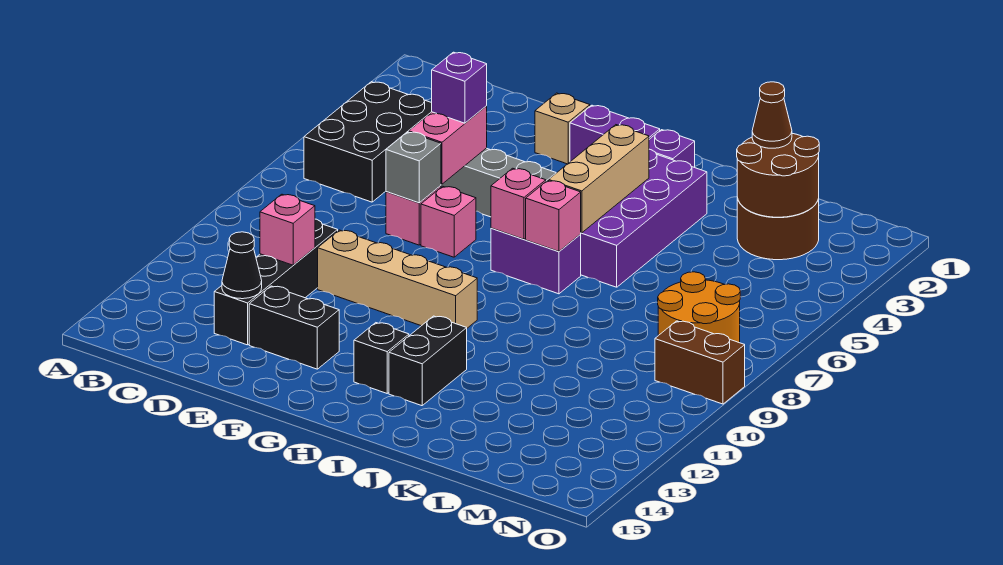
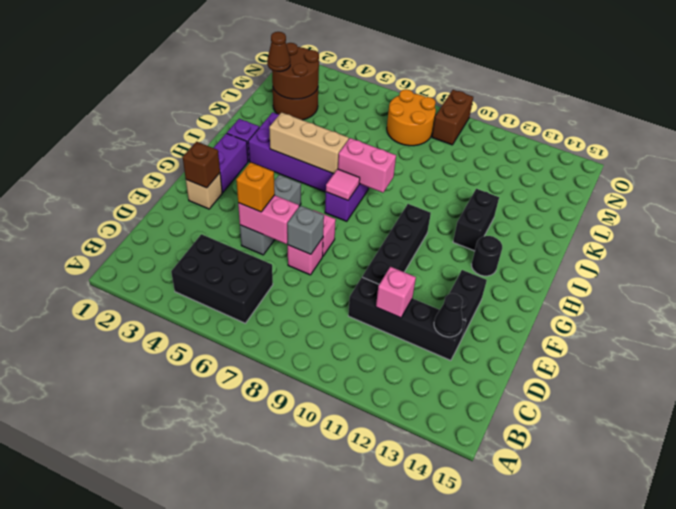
purple brick E5 level 3 -> orange brick E5 level 3
tan brick E10:H10 level 1 -> black brick E10:H10 level 1
none -> brown brick F2 level 2
pink brick H7 level 2 -> pink tile H7 level 2
black brick H13 level 1 -> black round brick H13 level 1
pink brick I7 level 2 -> pink brick I7:I8 level 2
black brick I12:I13 level 1 -> black brick I12:J12 level 1

